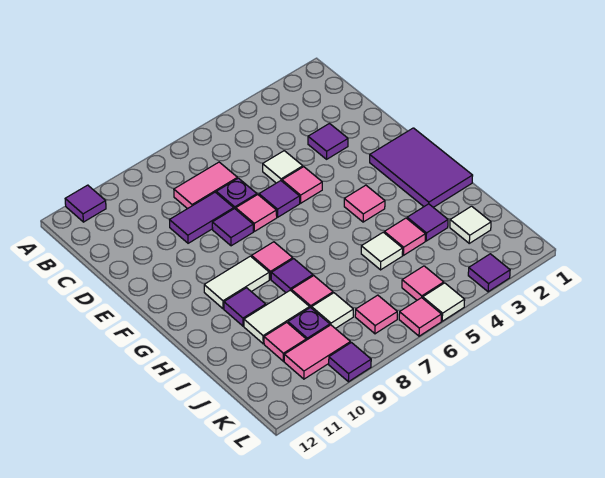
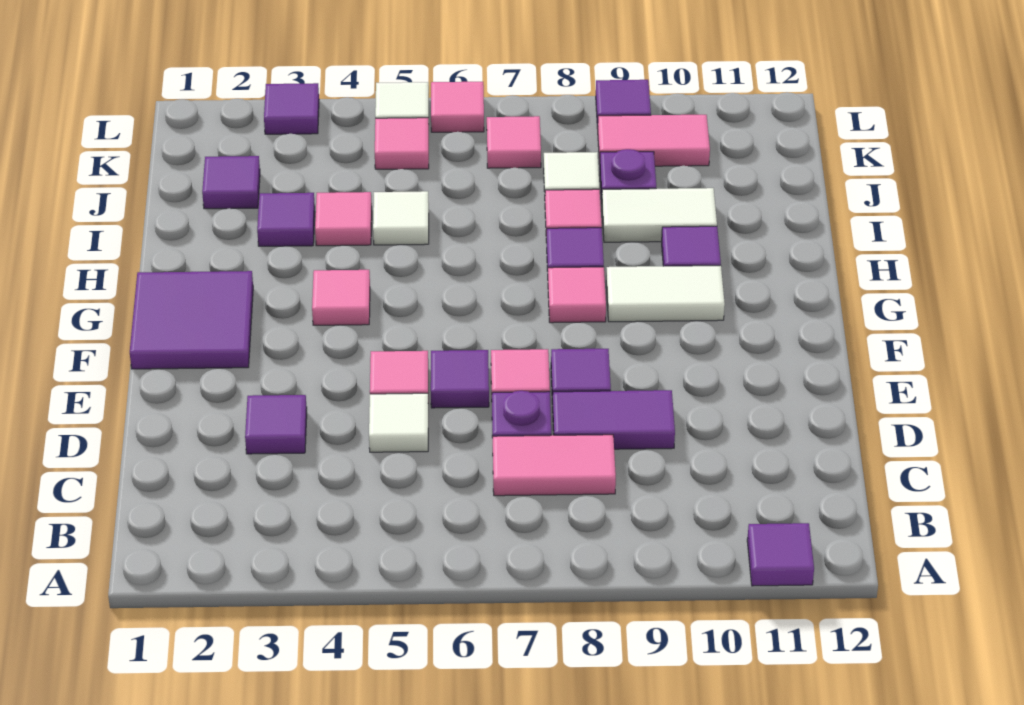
purple tile F1:H2 level 1 -> purple tile F1:G2 level 1
white tile J2 level 1 -> purple tile J2 level 1
pink tile J10 level 1 -> none

